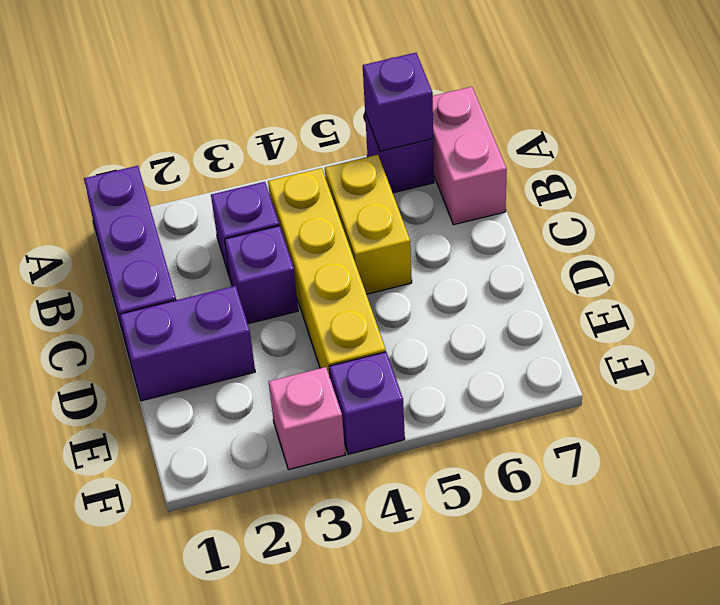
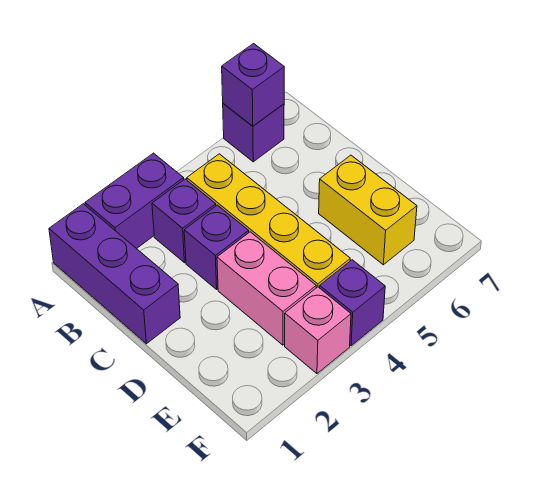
pink brick A7:B7 level 1 -> pink brick D3:E3 level 1
yellow brick B5:C5 level 1 -> yellow brick D6:E6 level 1
purple brick D1:D2 level 1 -> purple brick A2:A3 level 1

